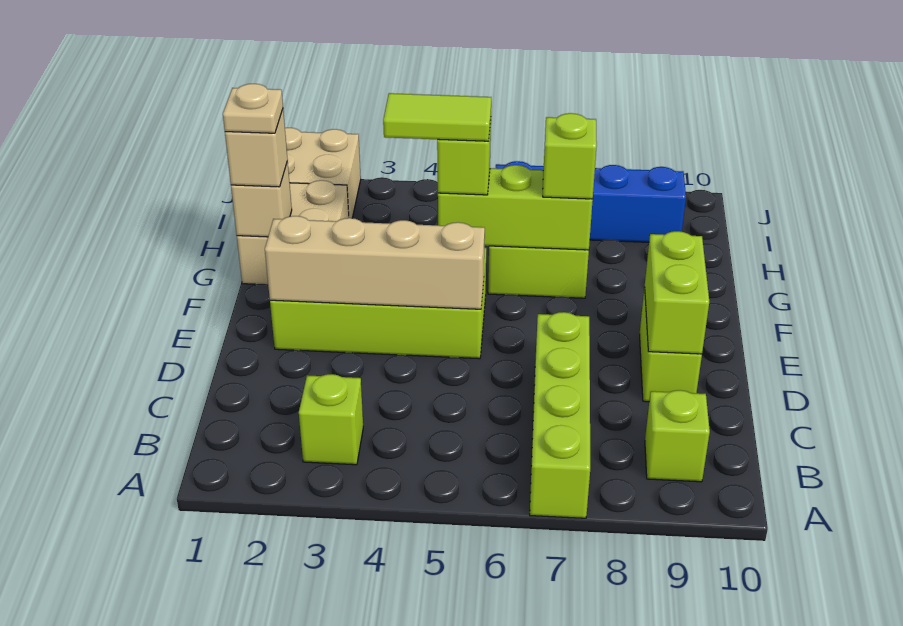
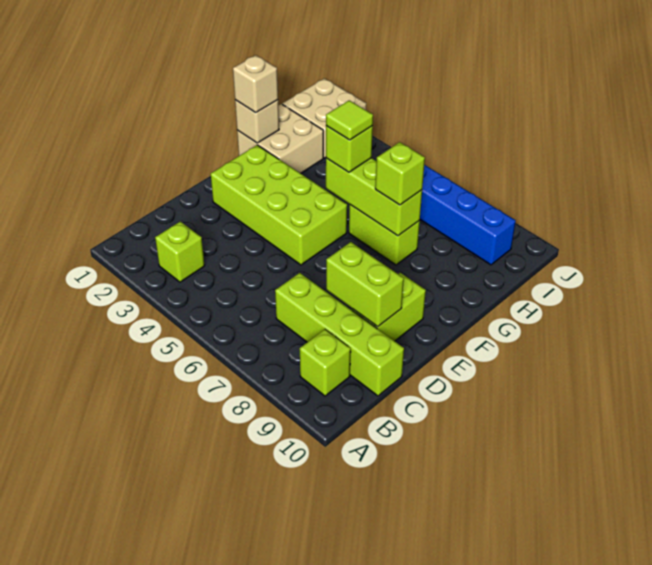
lime brick A7:D7 level 1 -> lime brick C7:C10 level 1
lime brick D9:E9 level 2 -> lime brick D8:D9 level 2
tan brick E2:E5 level 2 -> none
tan plate G1 level 4 -> none
lime tile G4:G5 level 4 -> lime tile G5 level 4

